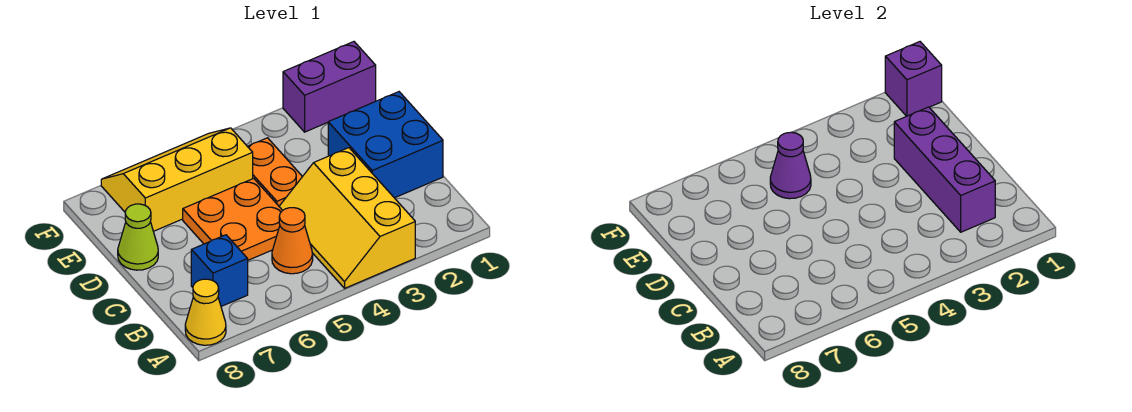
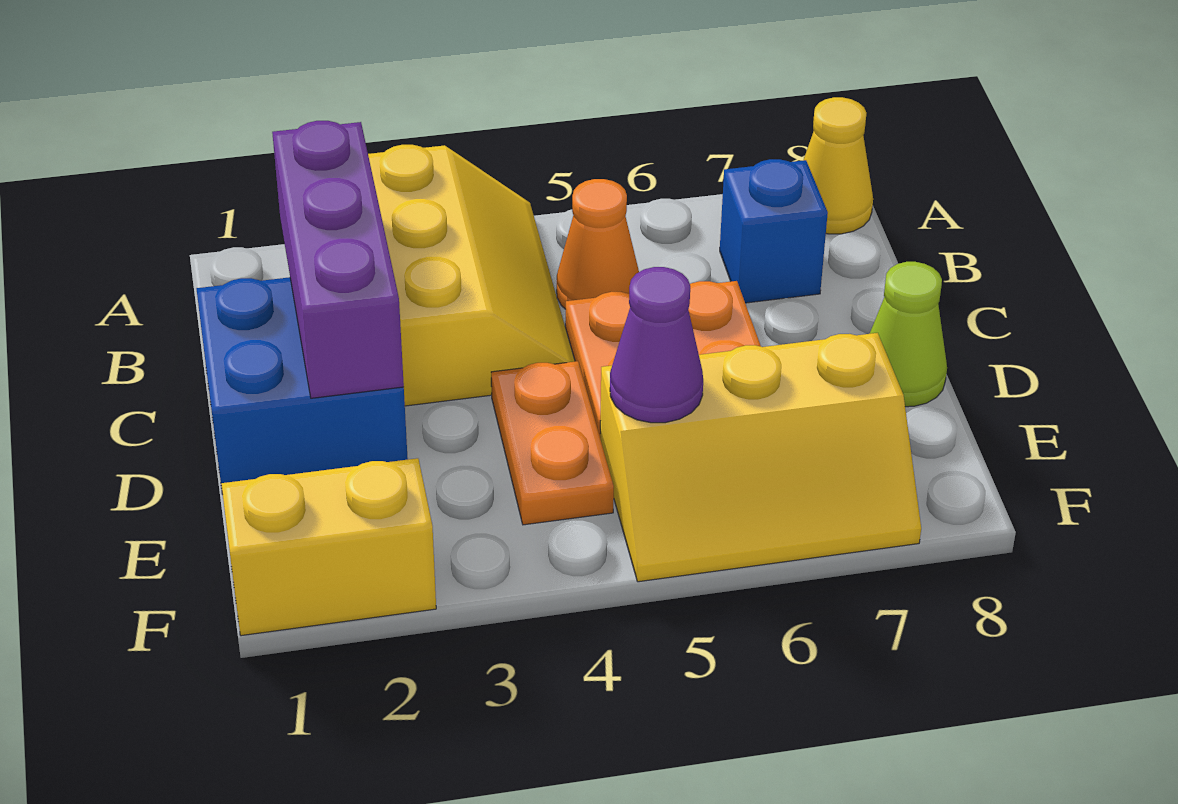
purple brick F1:F2 level 1 -> yellow brick F1:F2 level 1
purple brick F1 level 2 -> none

